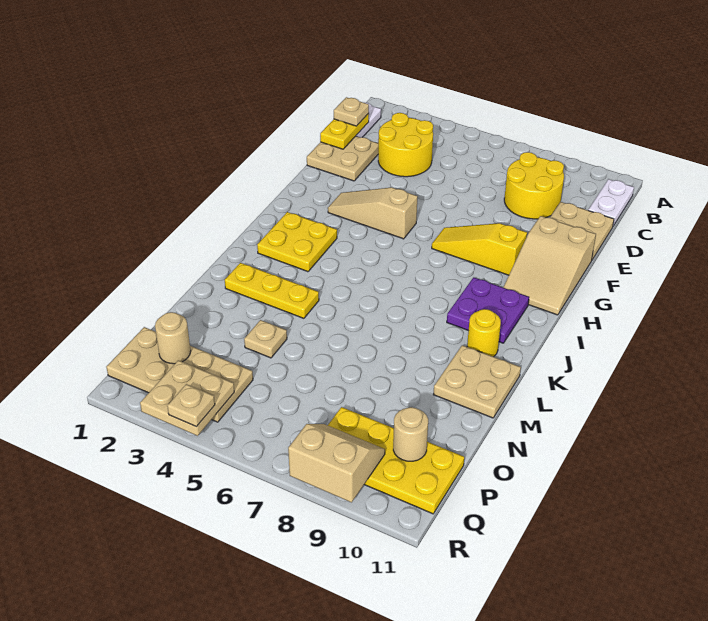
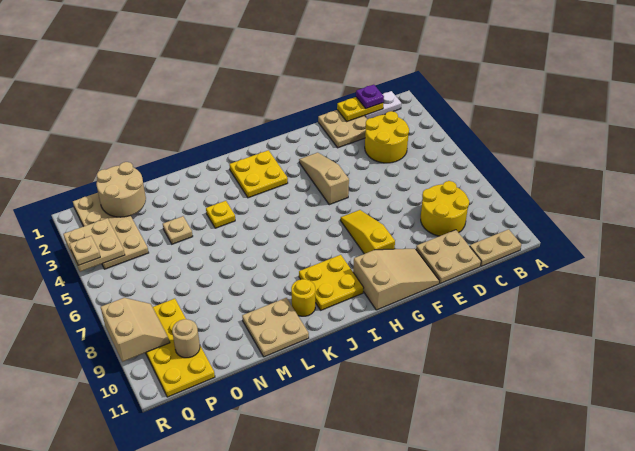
white plate B11:C11 level 1 -> tan plate B11:C11 level 1
tan plate C1 level 3 -> purple plate C1 level 3
tan slope F10:H11 level 1 top F -> tan slope F10:H11 level 1 top H
purple plate I9:J10 level 1 -> yellow plate I9:J10 level 1
yellow plate L2:L4 level 1 -> yellow plate L4 level 1
tan round brick P2 level 2 -> tan round brick O1:P2 level 2

